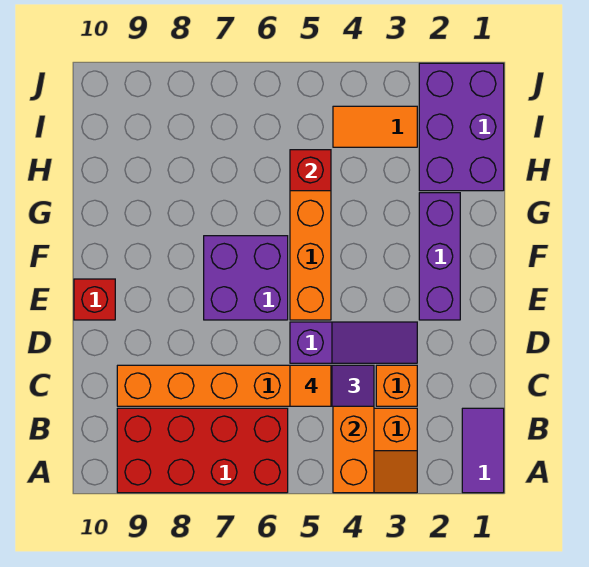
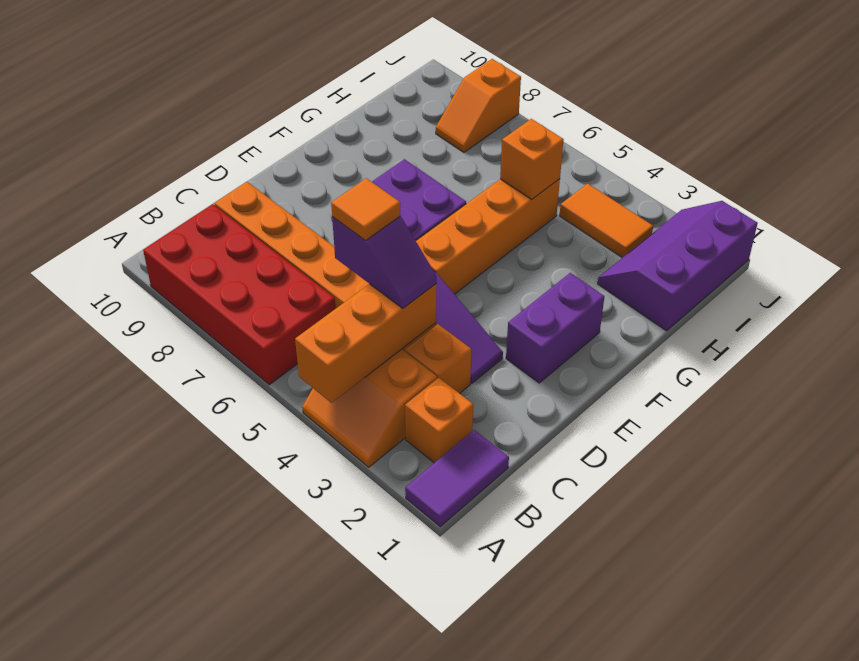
none -> orange brick B2 level 1
purple brick E2:G2 level 1 -> purple brick E2:F2 level 1
red brick E10 level 1 -> none
purple brick H1:J2 level 1 -> purple slope H1:J2 level 1 top 1
red brick H5 level 2 -> orange brick H5 level 2
none -> orange slope I8:J8 level 1 top J

